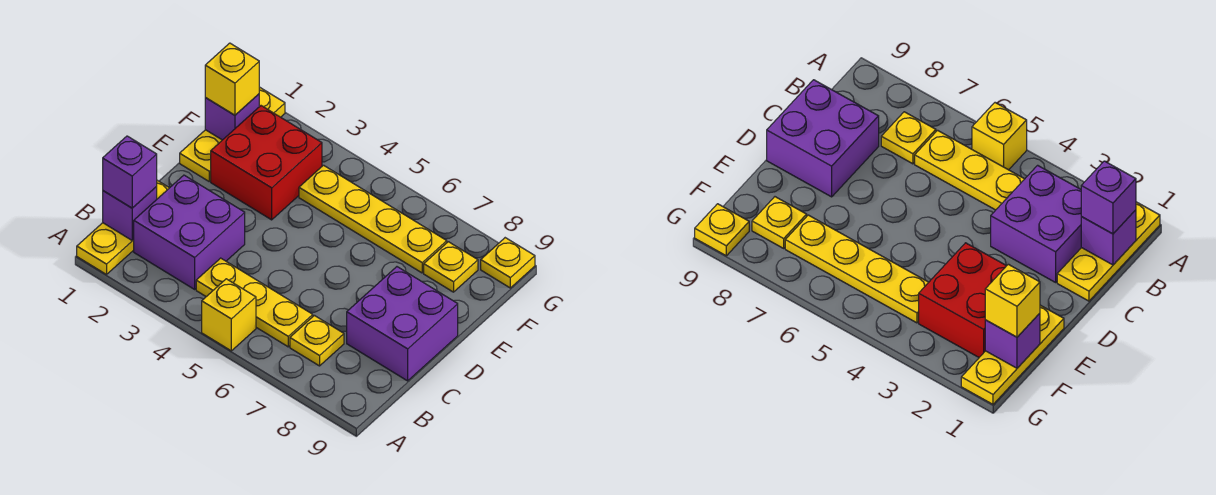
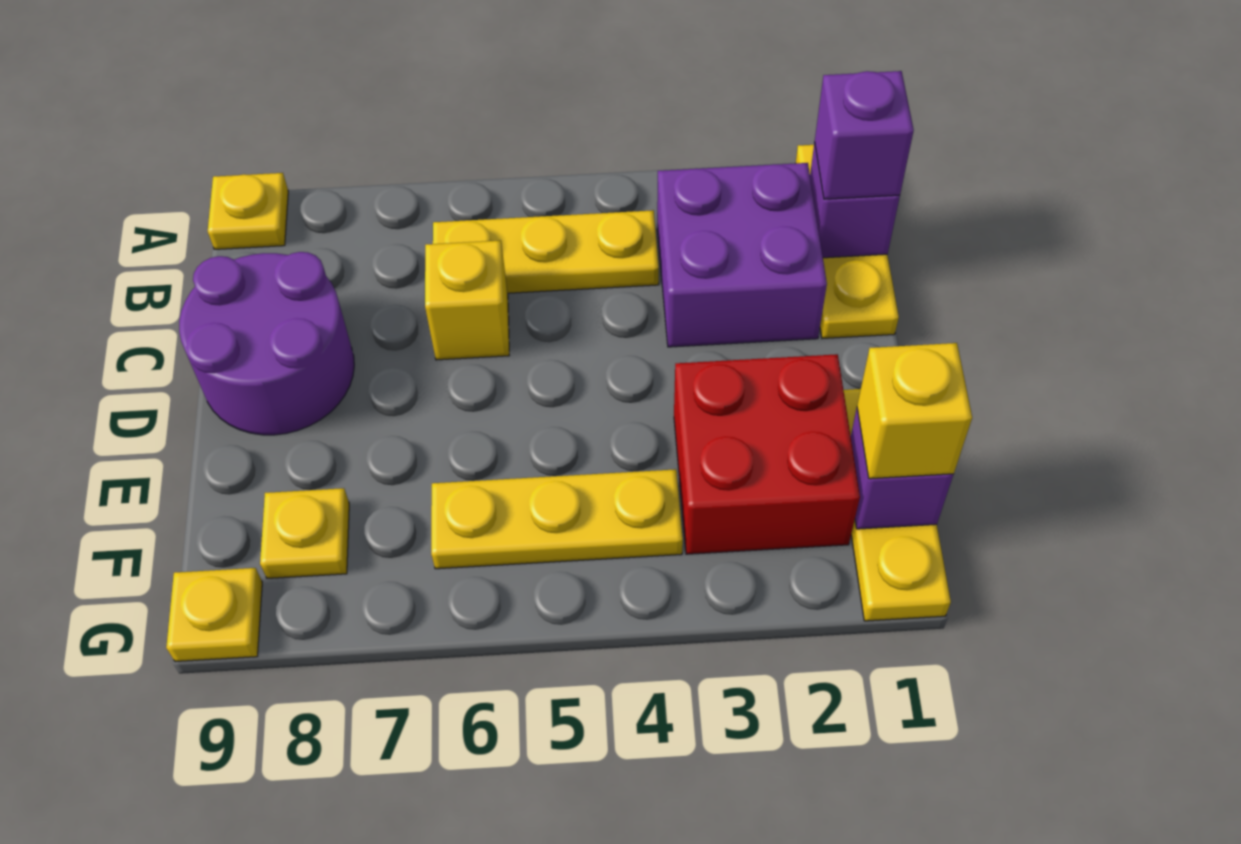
yellow brick A5 level 1 -> yellow brick C6 level 1
yellow plate B7 level 1 -> yellow plate A9 level 1
purple brick C8:D9 level 1 -> purple round brick C8:D9 level 1
yellow plate F4:F7 level 1 -> yellow plate F4:F6 level 1

